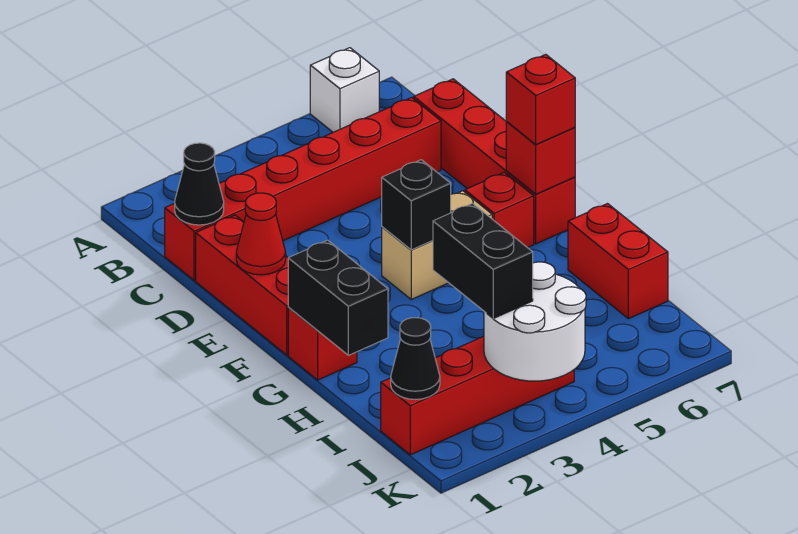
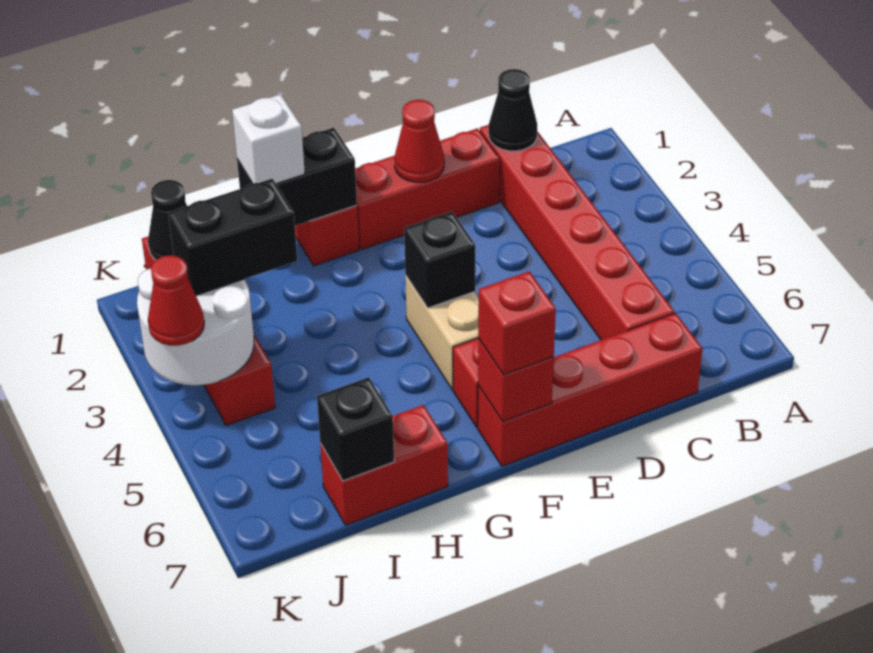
white brick A6 level 1 -> white brick H1 level 3
none -> black brick I7 level 2
none -> red cone K4 level 3

